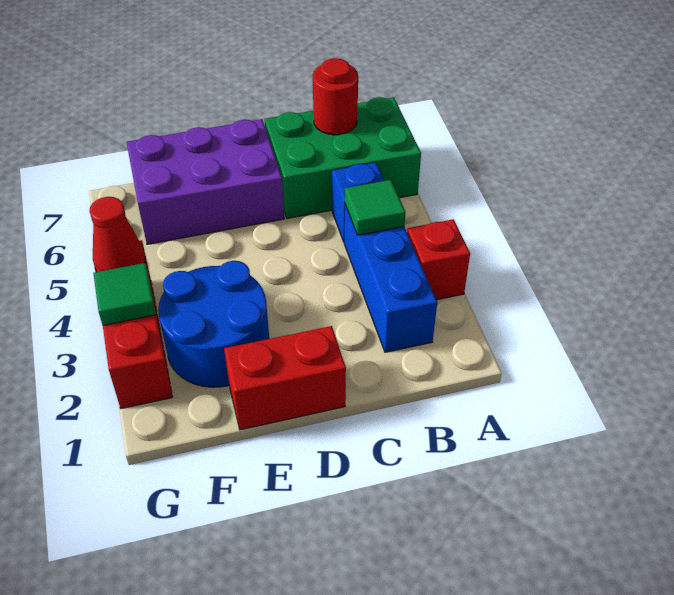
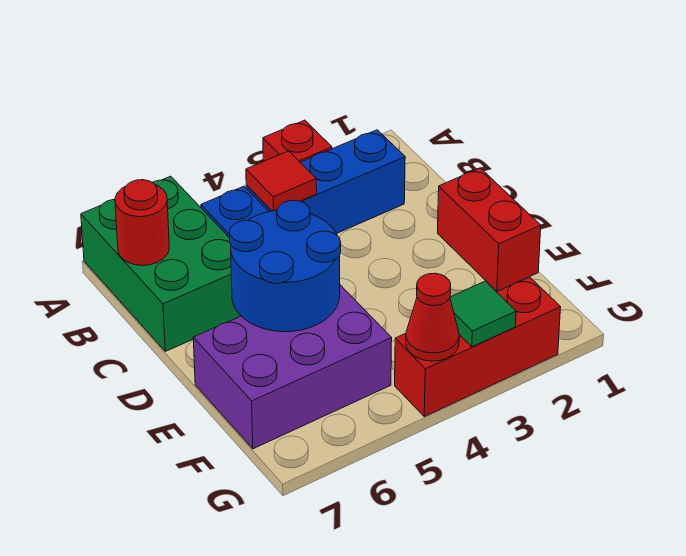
green tile B4 level 2 -> red tile B4 level 2
purple brick D6:F7 level 1 -> purple brick E5:F7 level 1
blue round brick E2:F3 level 1 -> blue round brick D5:E6 level 2

